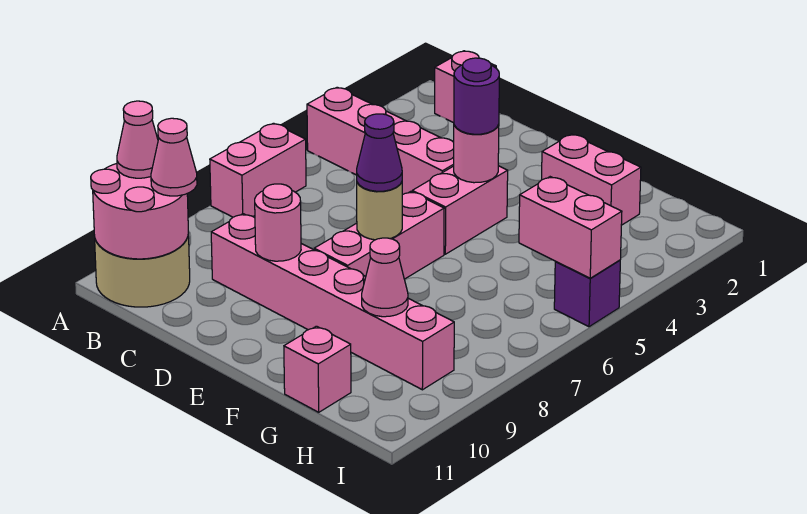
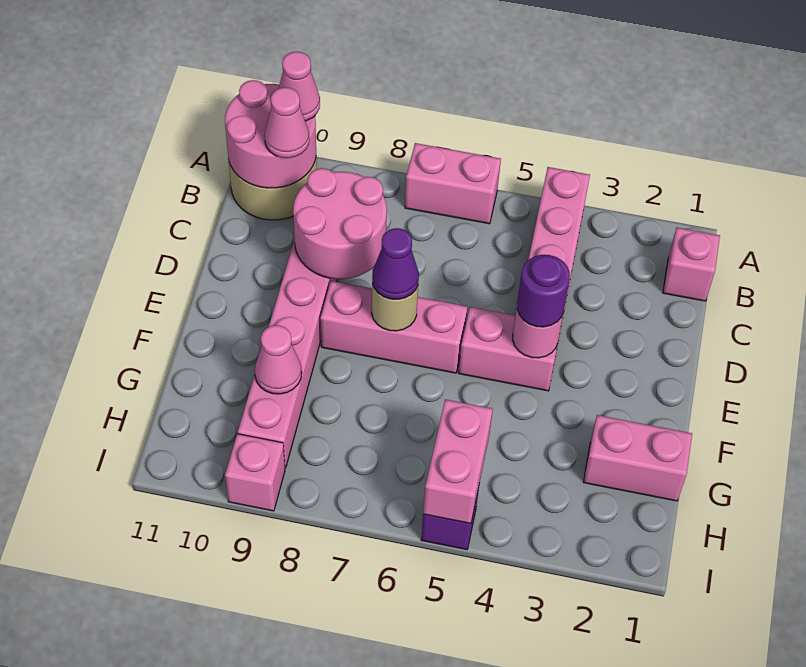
pink round brick D9 level 2 -> pink round brick C8:D9 level 2
pink brick F2:G2 level 1 -> pink brick G1:G2 level 1
pink brick G11 level 1 -> pink brick I9 level 1

